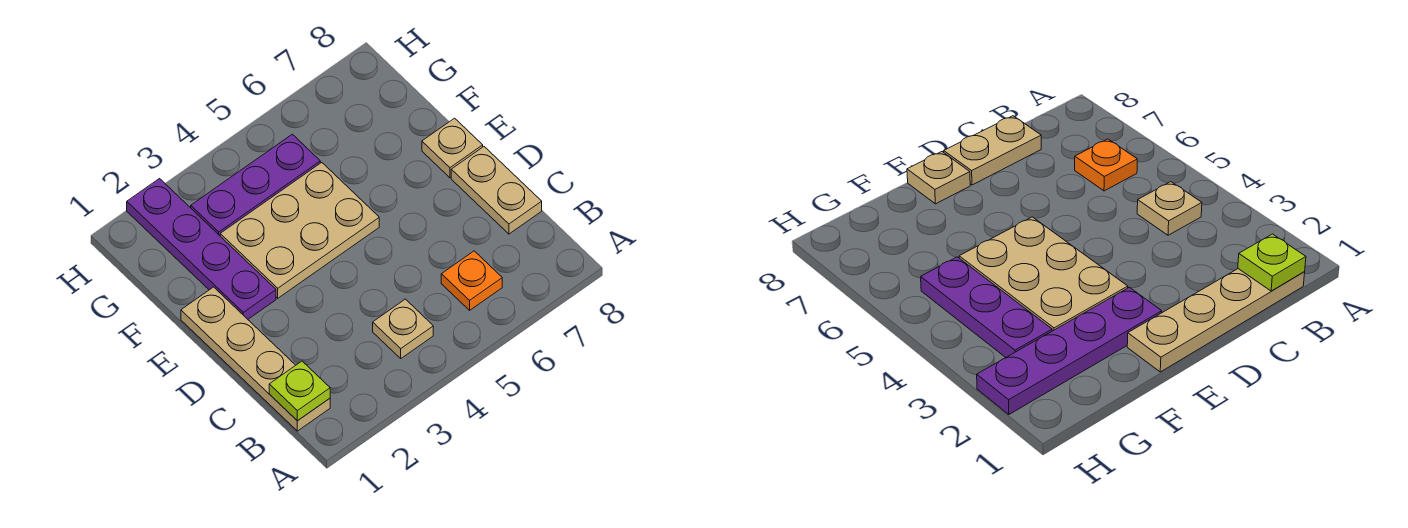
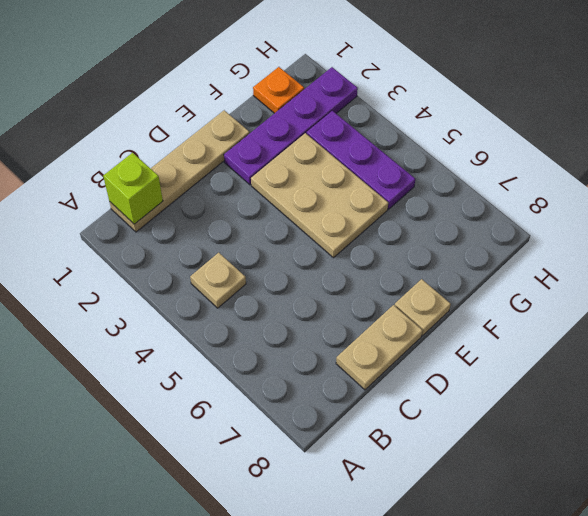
lime plate B1 level 2 -> lime brick B1 level 2
orange plate B6 level 1 -> orange plate G1 level 1

